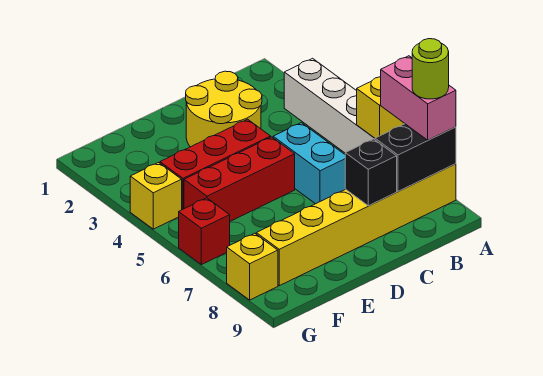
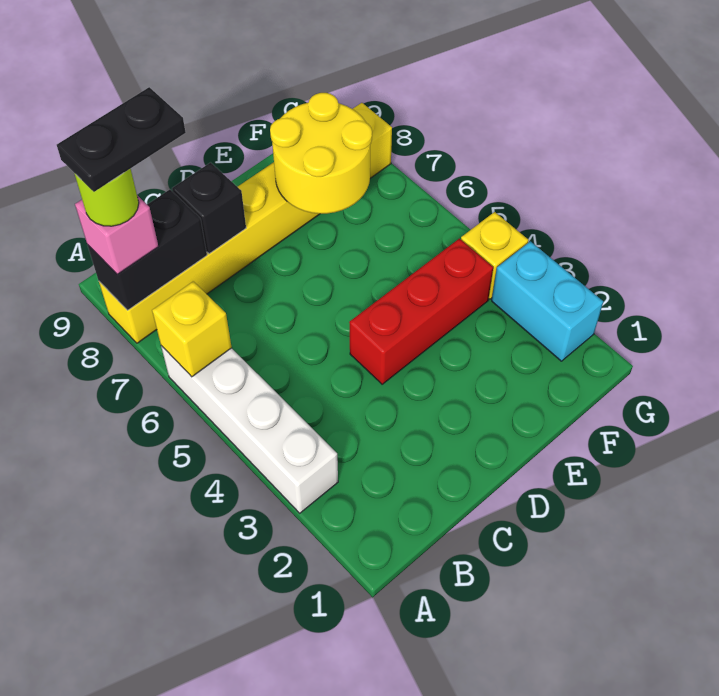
pink brick A7:A8 level 3 -> pink brick A8 level 3
none -> black plate A8:B8 level 5
yellow round brick C2:D3 level 1 -> yellow round brick E7:F8 level 2
cyan brick C5:C6 level 1 -> cyan brick G2:G3 level 1
red brick D5:F5 level 1 -> none
red brick G6 level 1 -> none

